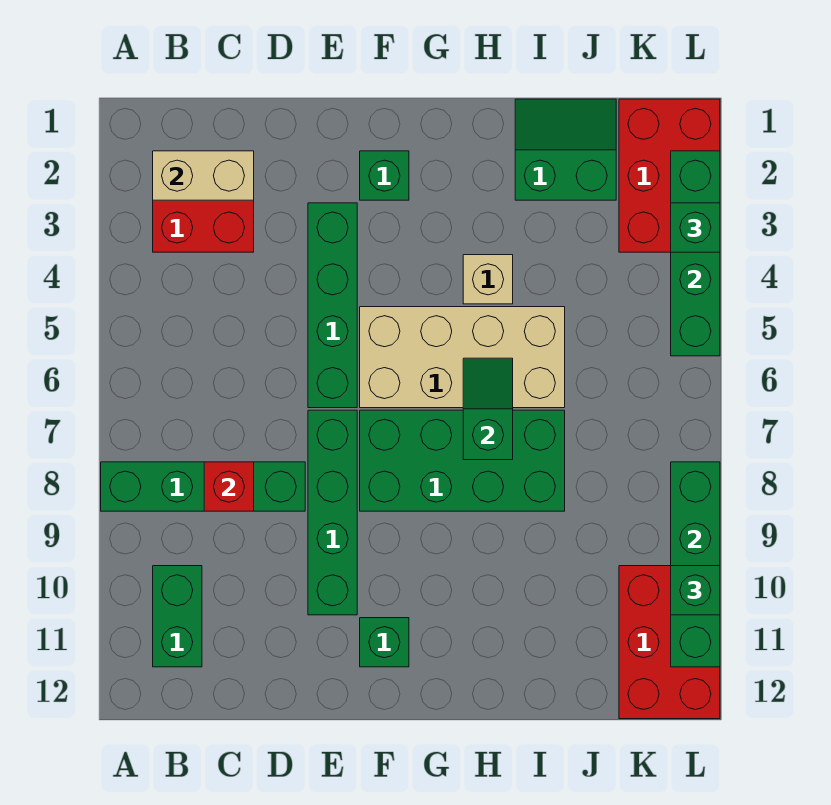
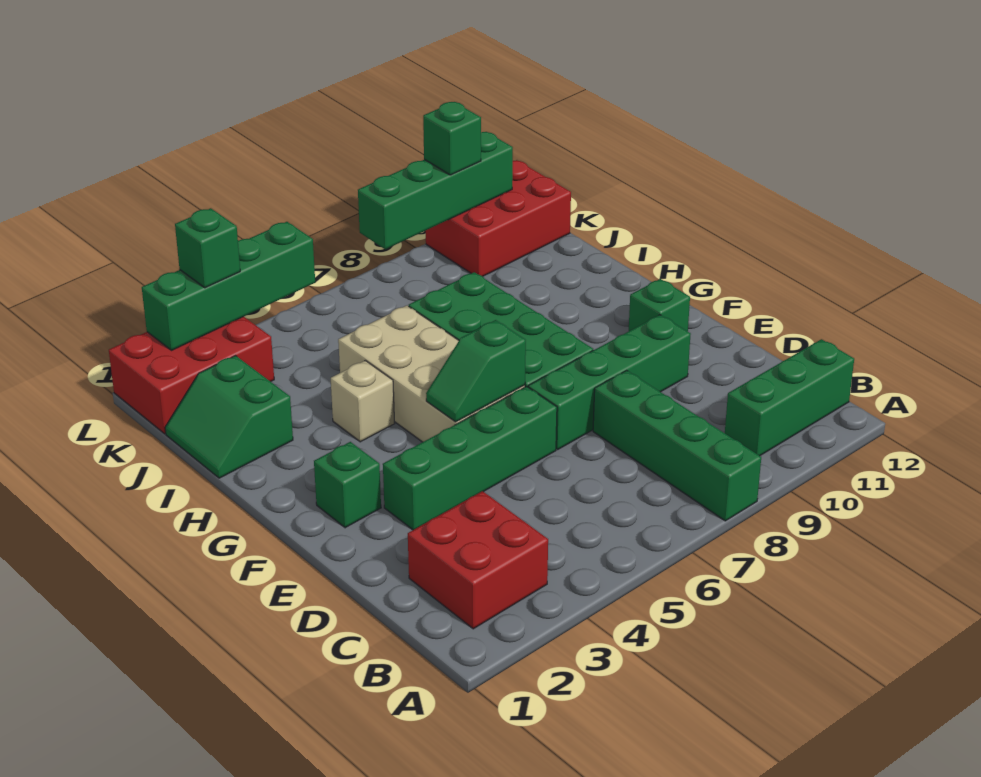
tan brick B2:C2 level 2 -> none
green brick B10:B11 level 1 -> green brick B10:B12 level 1
red brick C8 level 2 -> none
green slope H6:H7 level 2 top 7 -> green slope F5:F6 level 2 top 6

